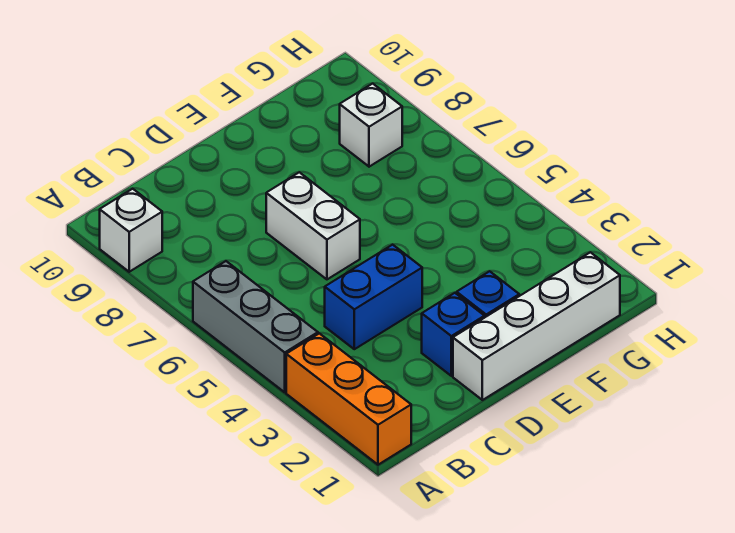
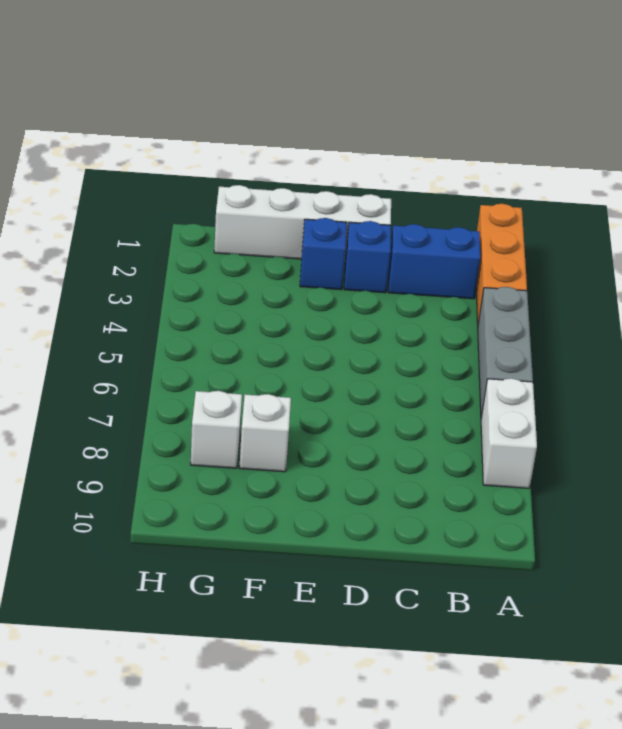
white brick A9 level 1 -> white brick F8 level 1
blue brick C4:D4 level 1 -> blue brick B2:C2 level 1
white brick D6:D7 level 1 -> white brick A7:A8 level 1

